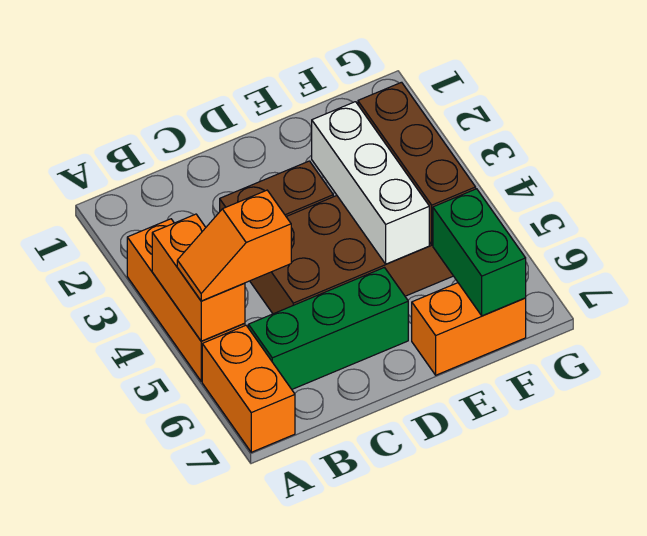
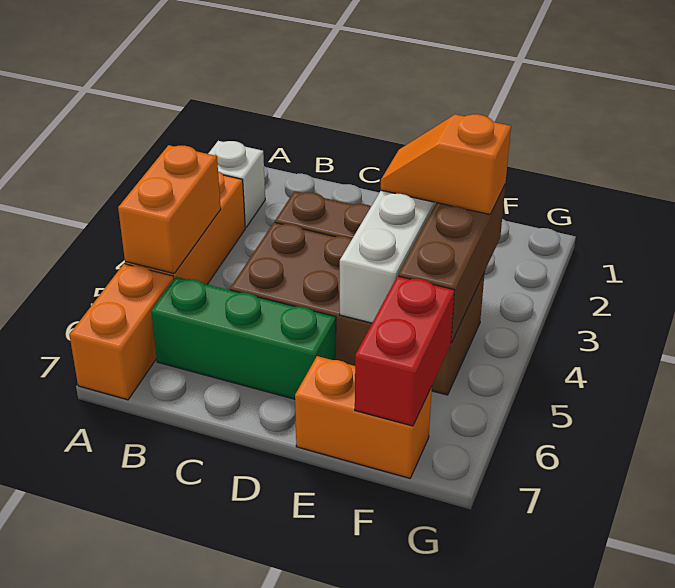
none -> white brick A2 level 1
orange slope A5:B5 level 3 top B -> orange slope E3:F3 level 3 top F
green brick F6:F7 level 2 -> red brick F6:F7 level 2

